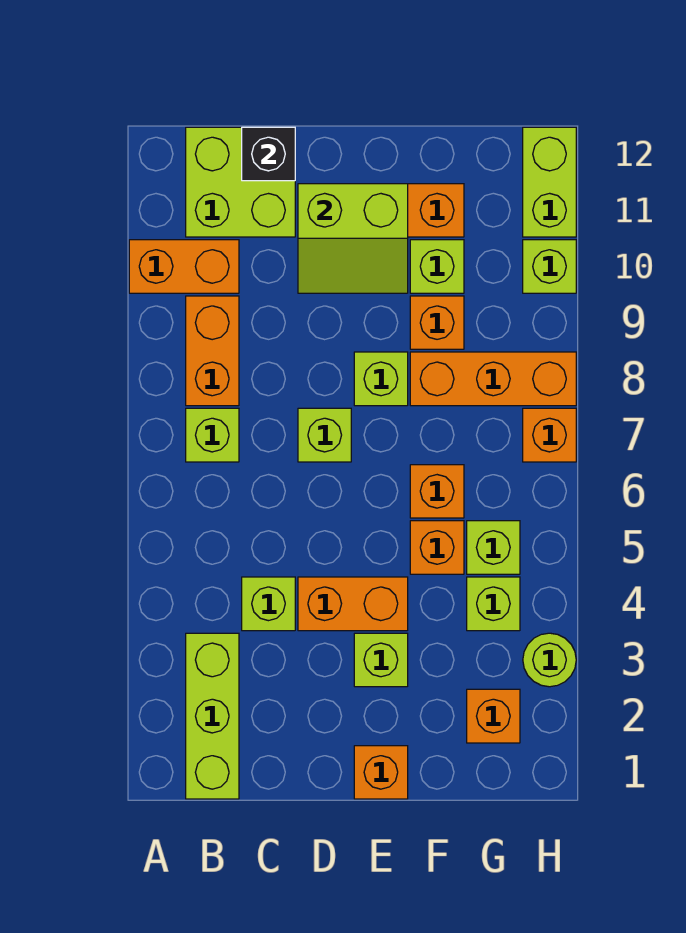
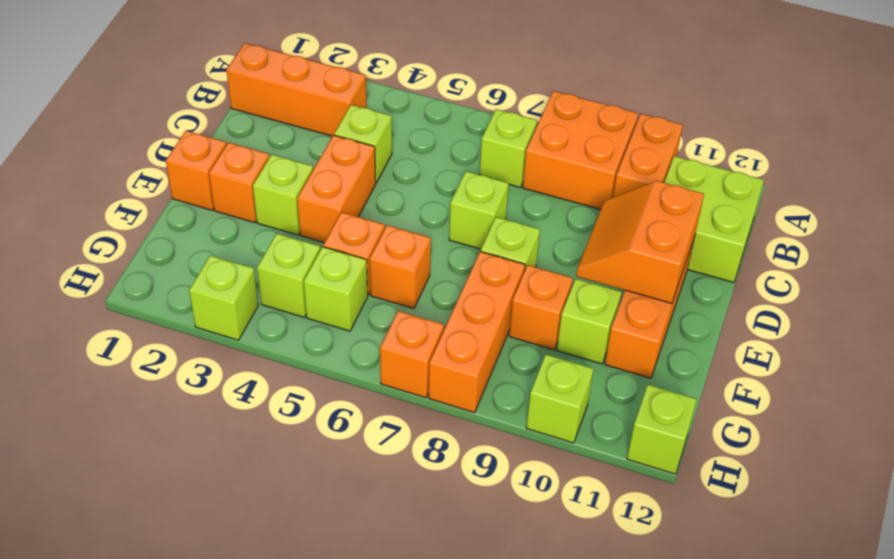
lime brick B1:B3 level 1 -> orange brick B1:B3 level 1
orange brick B8:B9 level 1 -> orange brick A8:B9 level 1
black brick C12 level 2 -> none
lime slope D10:E11 level 2 top 11 -> orange slope D10:E11 level 2 top 11
orange brick G2 level 1 -> orange brick E2 level 1
lime round brick H3 level 1 -> lime brick H3 level 1
lime brick H11:H12 level 1 -> lime brick H12 level 1

